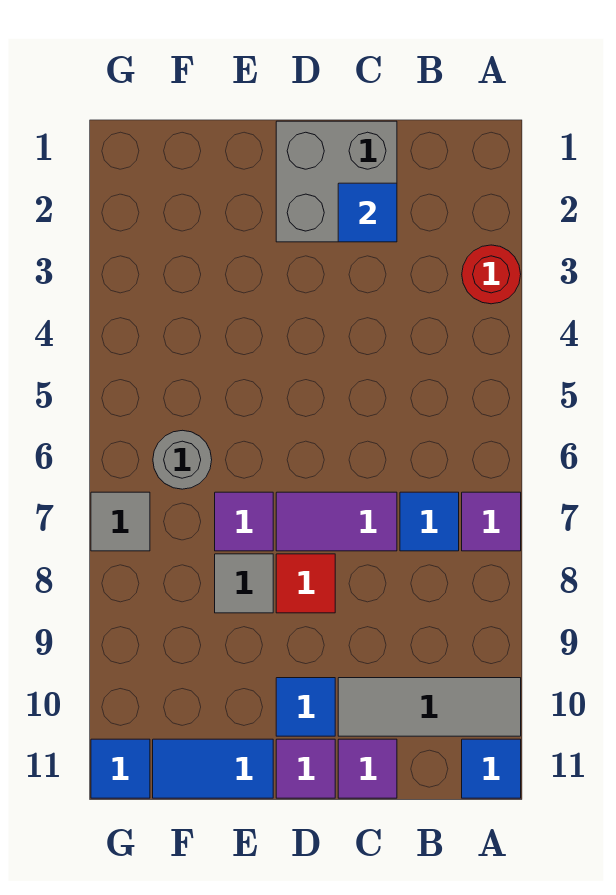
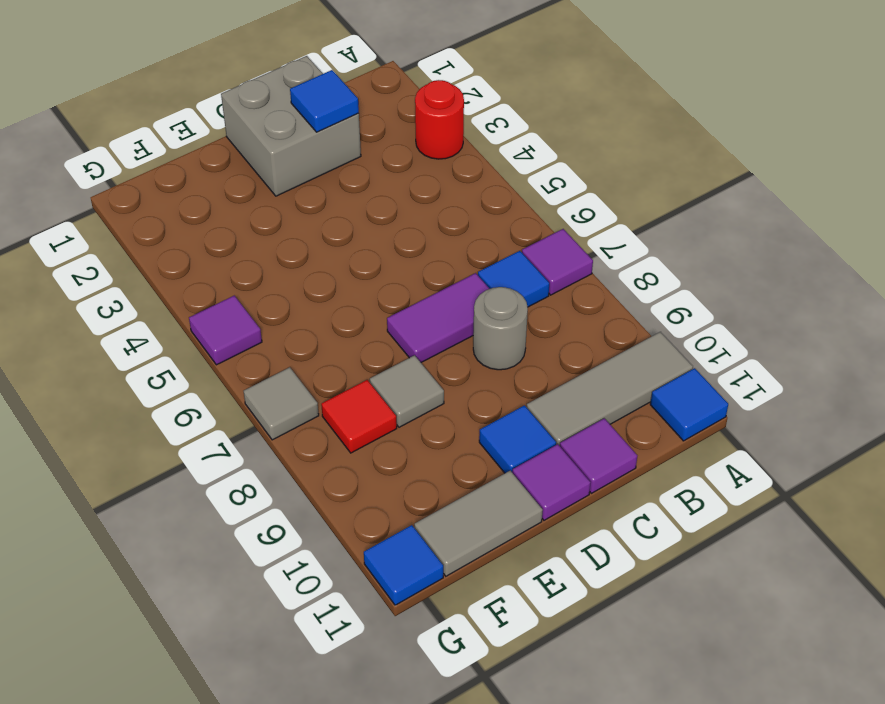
red tile D8 level 1 -> red tile F8 level 1
purple tile E7 level 1 -> purple tile G5 level 1
blue tile E11:F11 level 1 -> grey tile E11:F11 level 1
grey round brick F6 level 1 -> grey round brick C8 level 1

